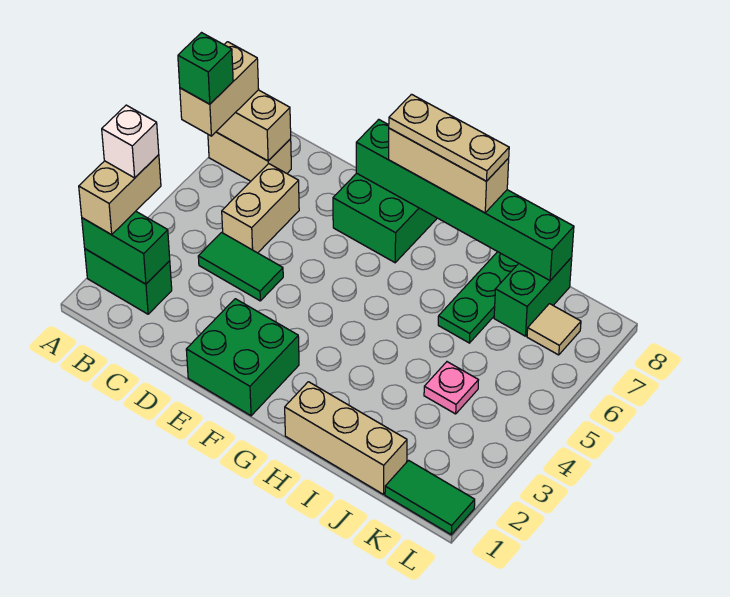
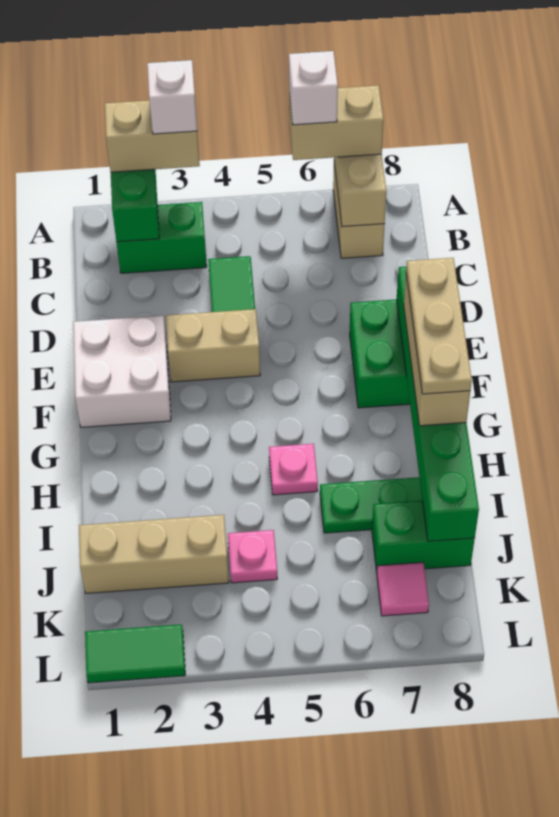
green brick A2:B2 level 1 -> green brick B2:B3 level 1
green brick A6 level 4 -> white brick A6 level 4
tan brick C5:C6 level 1 -> tan brick E3:E4 level 1
green brick E1:F2 level 1 -> white brick E1:F2 level 1
tan brick H1:J1 level 1 -> tan brick J1:J3 level 1
none -> pink plate H5 level 1
green tile K1:L1 level 1 -> green tile L1:L2 level 1
tan tile K7 level 1 -> pink tile K7 level 1

